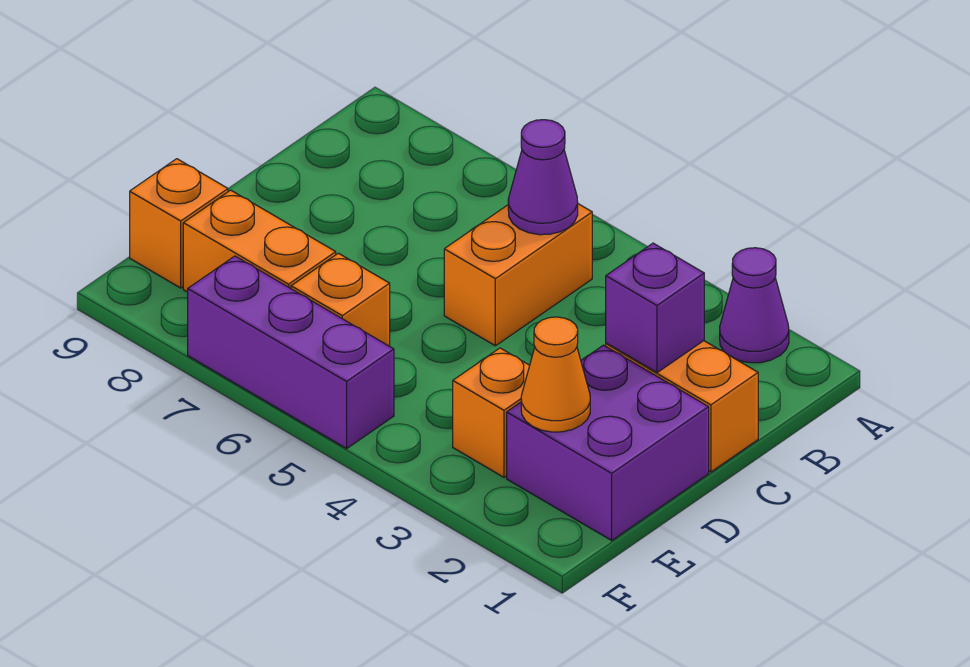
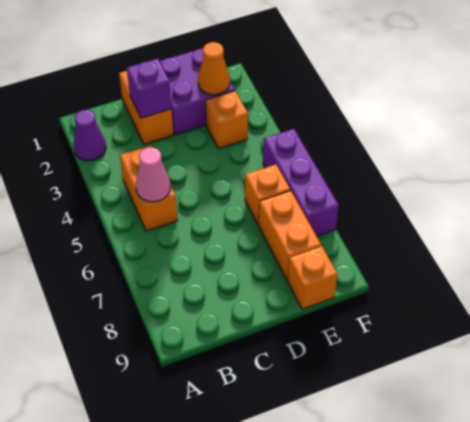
orange brick B5:C5 level 1 -> orange brick B4:B5 level 1
purple cone B5 level 2 -> pink cone B5 level 2

